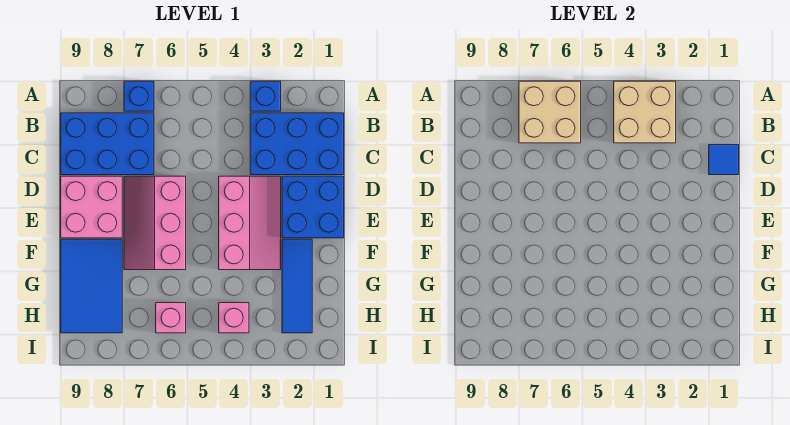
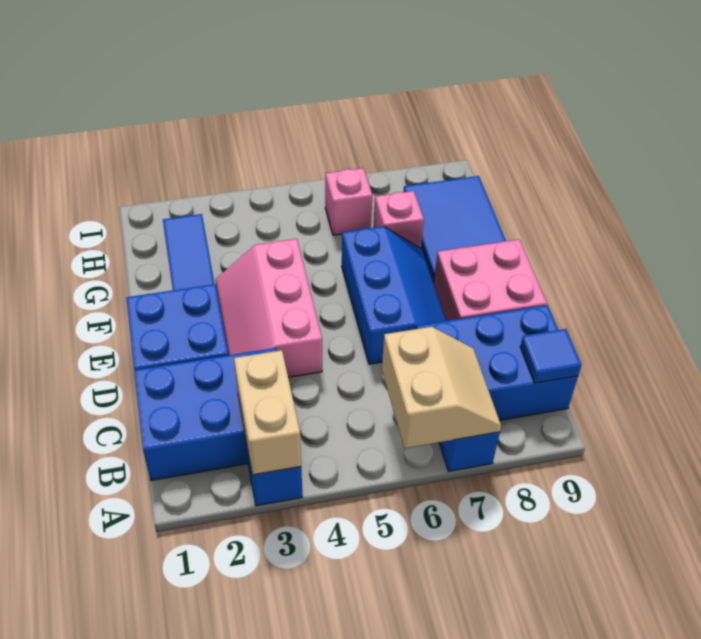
tan brick A3:B4 level 2 -> tan brick A3:B3 level 2
tan brick A6:B7 level 2 -> tan slope A6:B7 level 2 top 6
blue tile C1 level 2 -> blue tile B9 level 2
pink slope D6:F7 level 1 top 6 -> blue slope D6:F7 level 1 top 6
pink brick H4 level 1 -> pink brick G7 level 1

